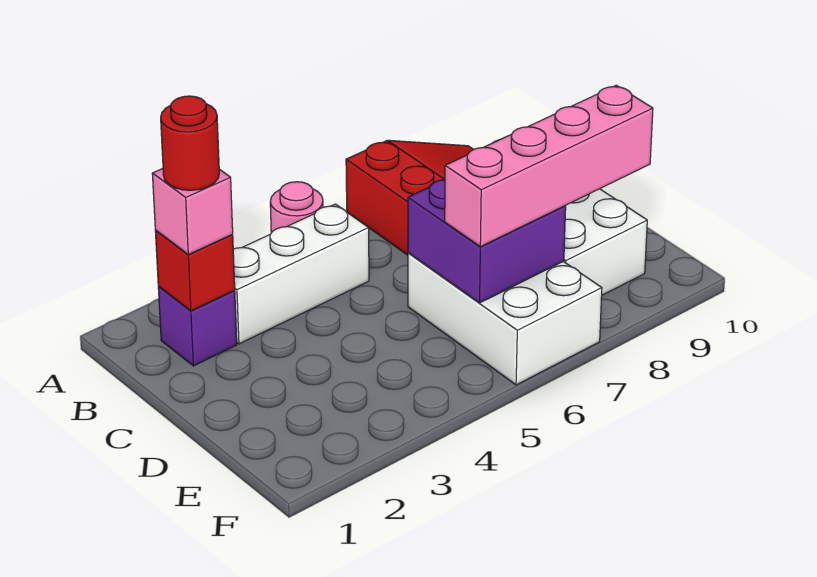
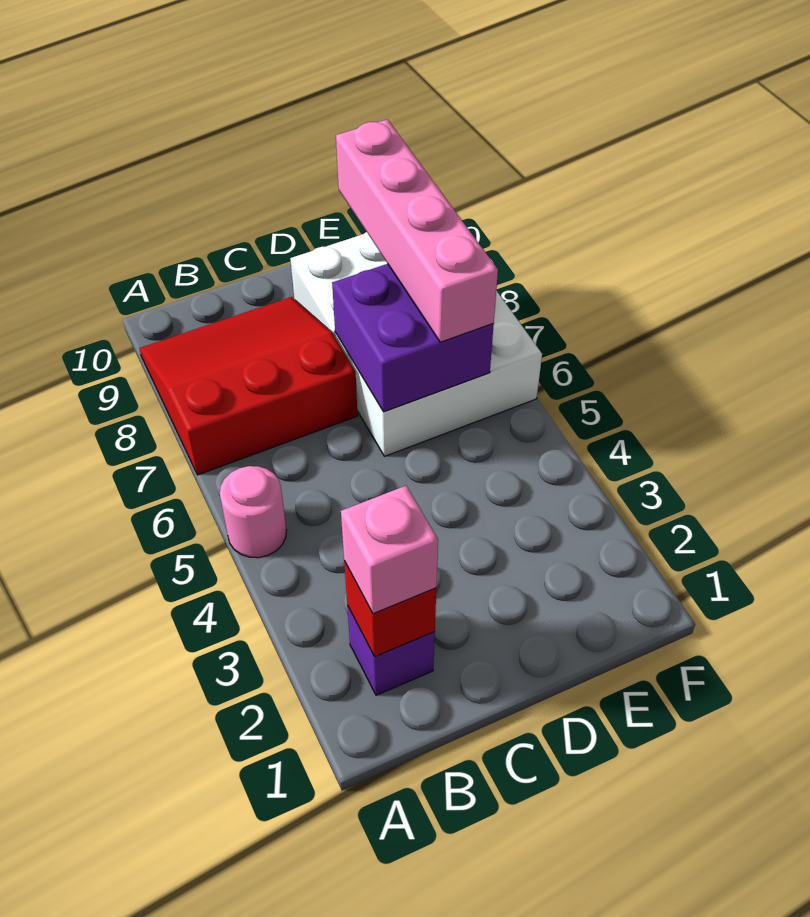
red round brick B2 level 4 -> none
white brick B3:B5 level 1 -> none

